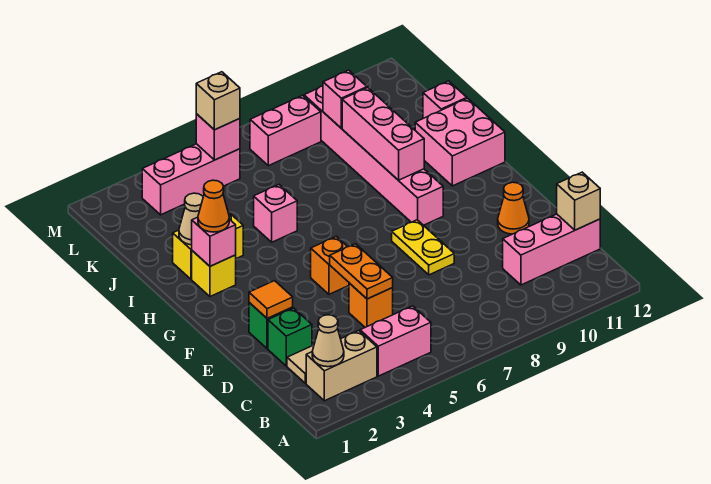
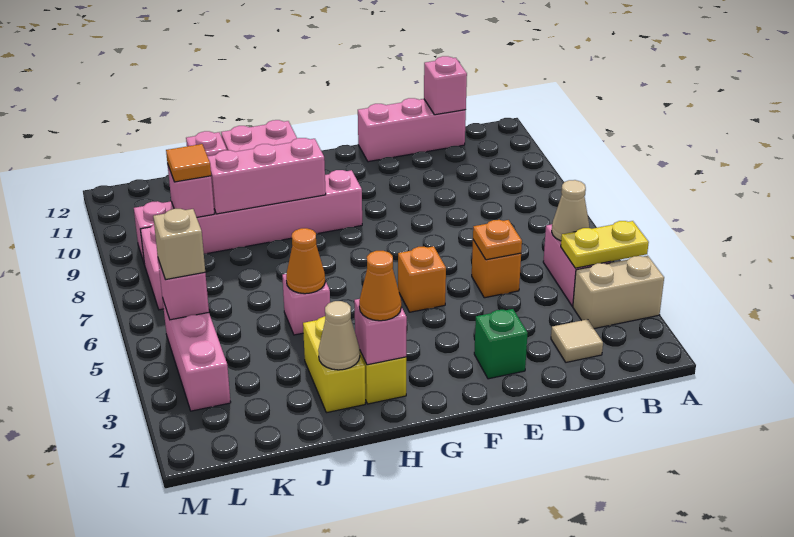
tan brick B2:B3 level 1 -> tan brick A3:B3 level 1
tan cone B2 level 2 -> tan cone B5 level 2
pink brick C10:C12 level 1 -> pink brick C12:E12 level 1
tan brick C12 level 2 -> pink brick C12 level 2
green brick D2 level 1 -> none
orange plate D5:E5 level 2 -> orange plate D5 level 2
orange tile E2 level 2 -> orange tile K9 level 3
yellow plate E8:F8 level 1 -> yellow plate A4:B4 level 2
orange cone E11 level 1 -> orange cone I5 level 2

